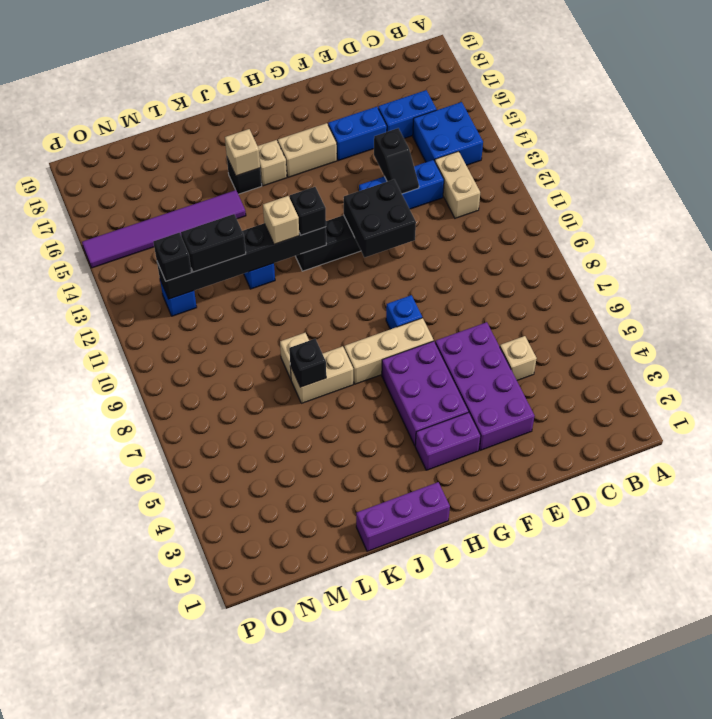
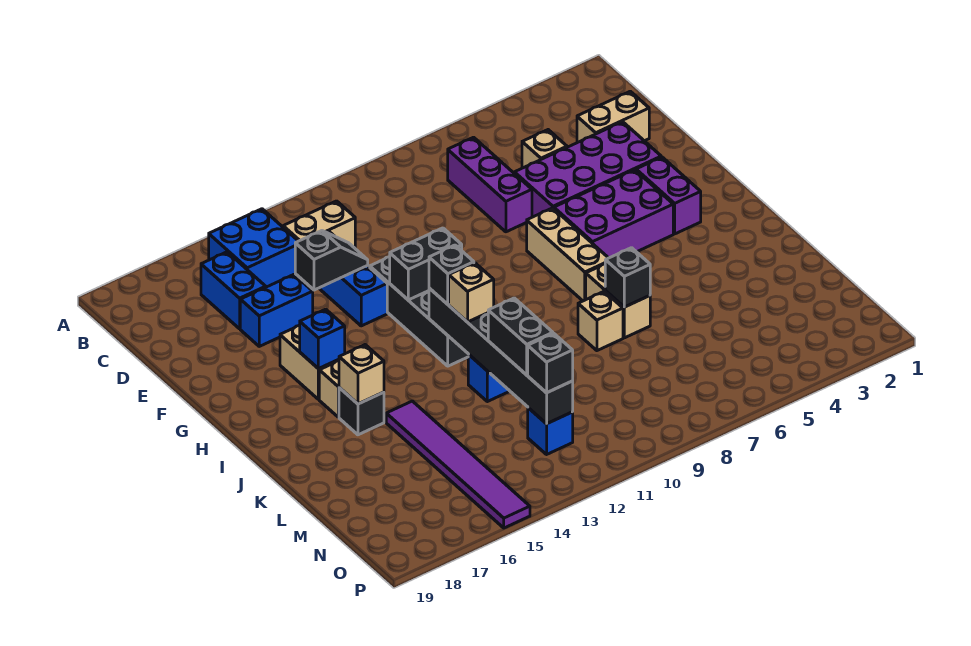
none -> tan brick D2:D3 level 1
blue brick E16:F16 level 1 -> blue brick E15:E16 level 1
black brick F11:G12 level 2 -> black brick G11:G12 level 2
blue brick G8 level 1 -> blue brick H16 level 2
purple brick I1:K1 level 1 -> purple brick C7:E7 level 1

